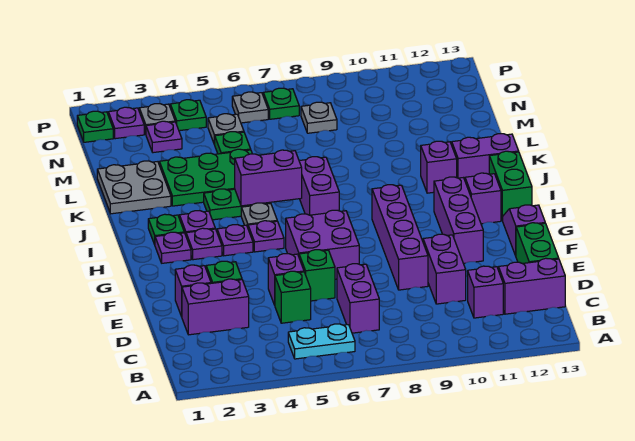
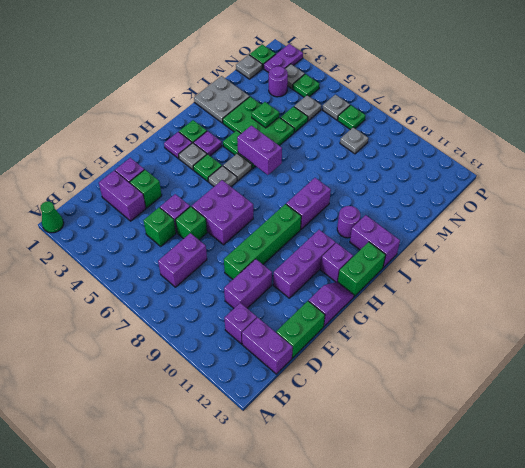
none -> green cone A1 level 1
cyan plate B5:B6 level 1 -> none
purple brick E9:H9 level 1 -> green brick E9:H9 level 1
purple plate H3 level 1 -> grey plate H3 level 1
purple plate H4 level 1 -> green plate H4 level 1
purple plate H5 level 1 -> grey plate H5 level 1
purple brick I7:J7 level 1 -> purple brick I9:J9 level 1
purple brick J11 level 1 -> purple round brick J11 level 1
none -> green plate L4 level 2
none -> grey plate N1 level 1
purple plate N3 level 1 -> purple round brick N3 level 1
purple plate O2 level 1 -> purple plate O2:P2 level 1

